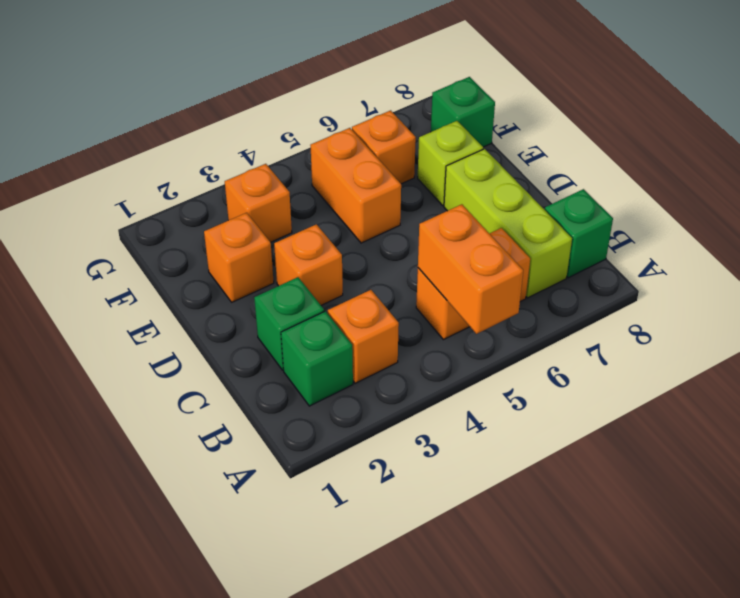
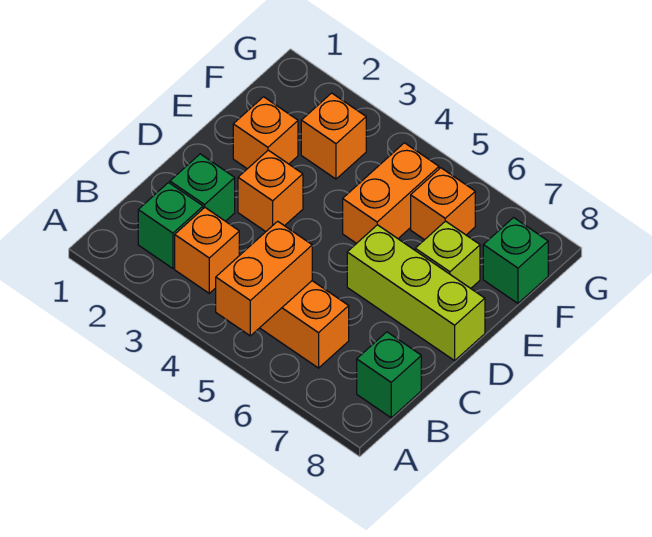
lime brick B7:D7 level 1 -> lime brick D6:D8 level 1

